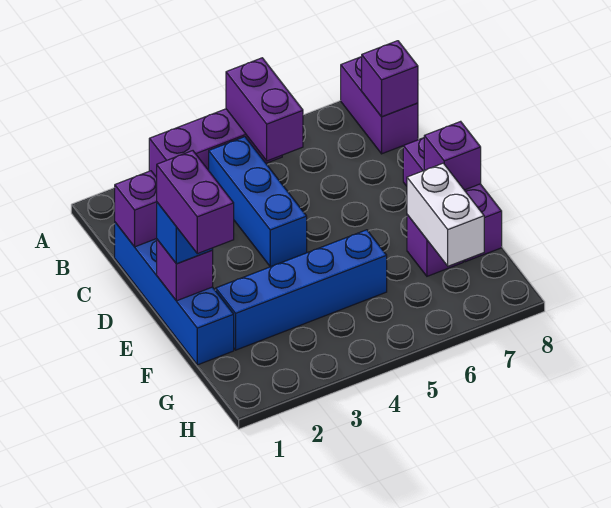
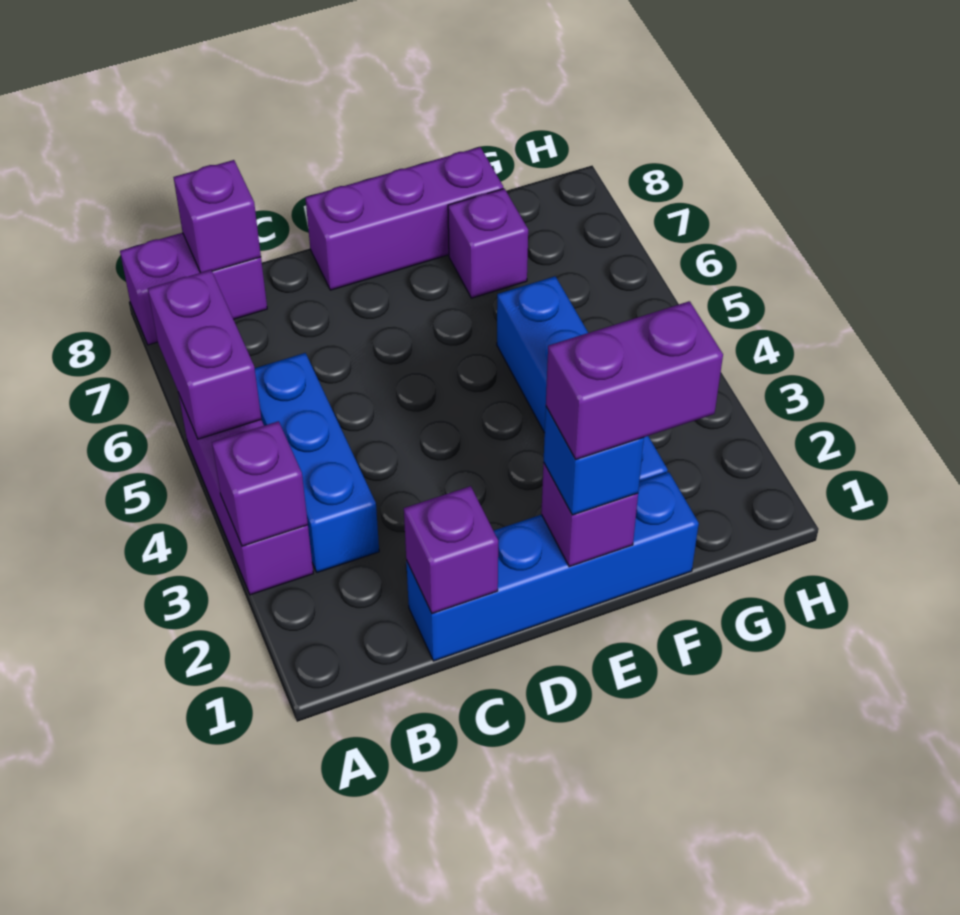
purple brick A5:B5 level 2 -> purple brick A5:A6 level 2
blue brick B4:D4 level 1 -> blue brick B3:B5 level 1
purple brick E8 level 2 -> purple brick A3 level 2
white brick F7:G7 level 2 -> none

